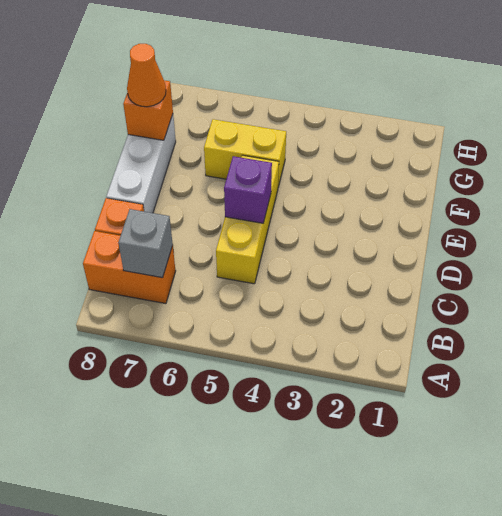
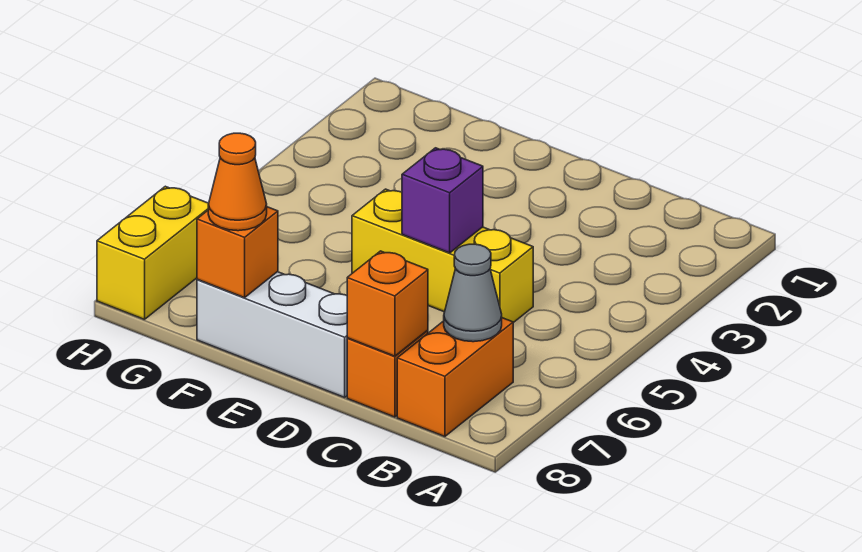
grey brick B7 level 2 -> grey cone B7 level 2
none -> orange brick C8 level 2
yellow brick F5:F6 level 1 -> yellow brick H7:H8 level 1

